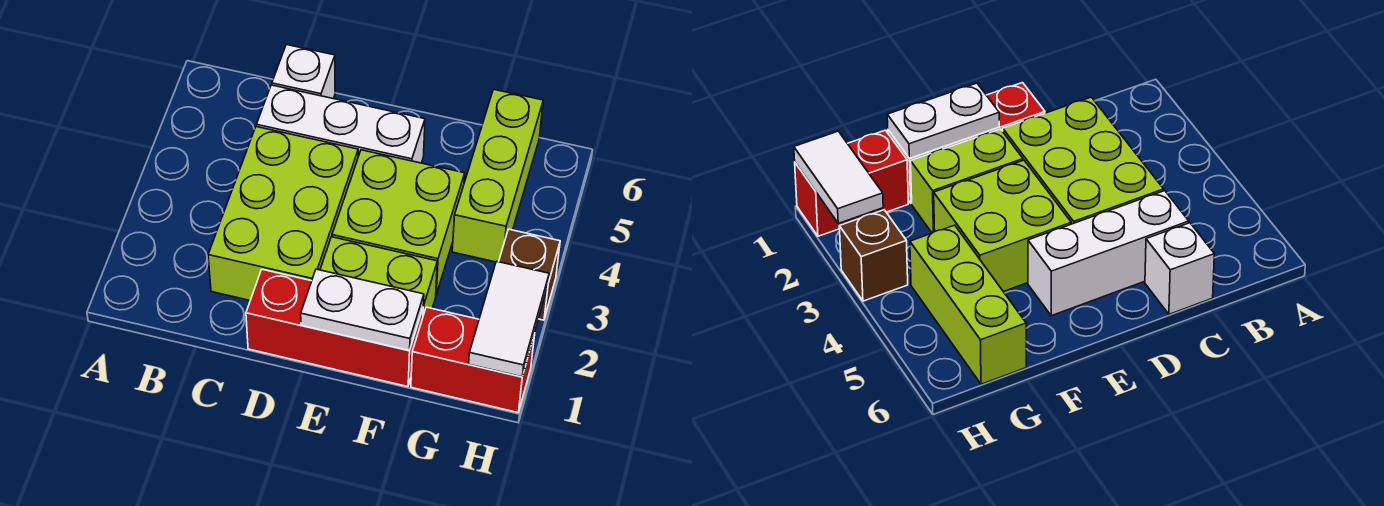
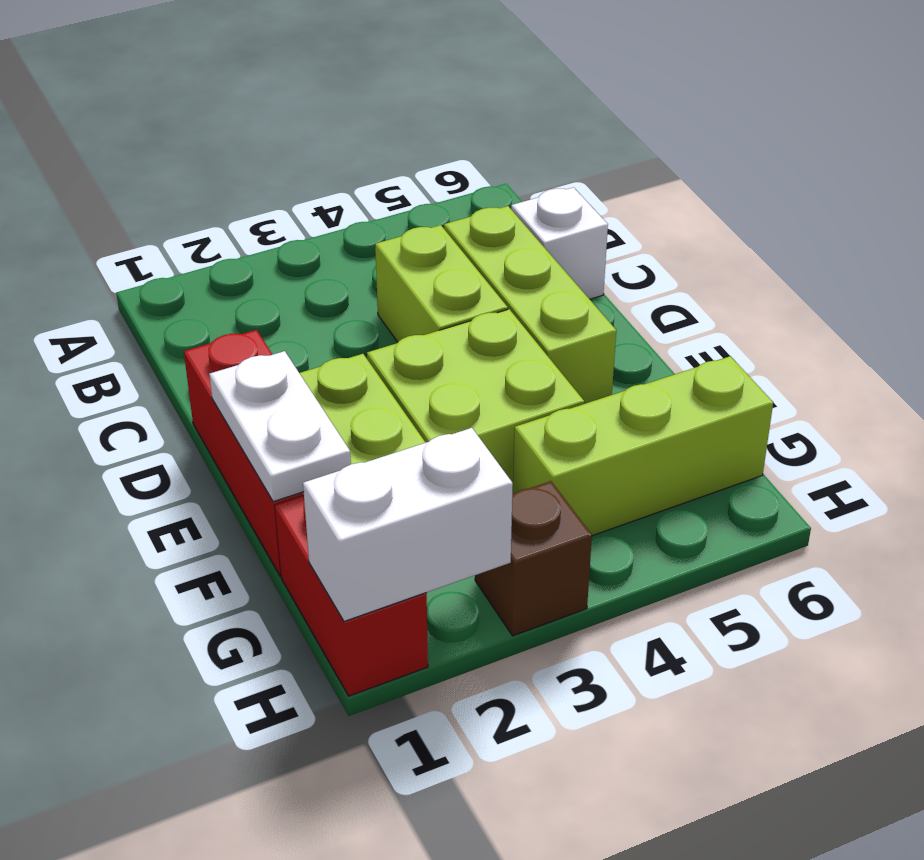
lime brick C2:D4 level 1 -> lime brick C4:D4 level 1
white brick C5:E5 level 1 -> lime brick C5:E5 level 1
white tile H1:H2 level 2 -> white brick H1:H2 level 2

